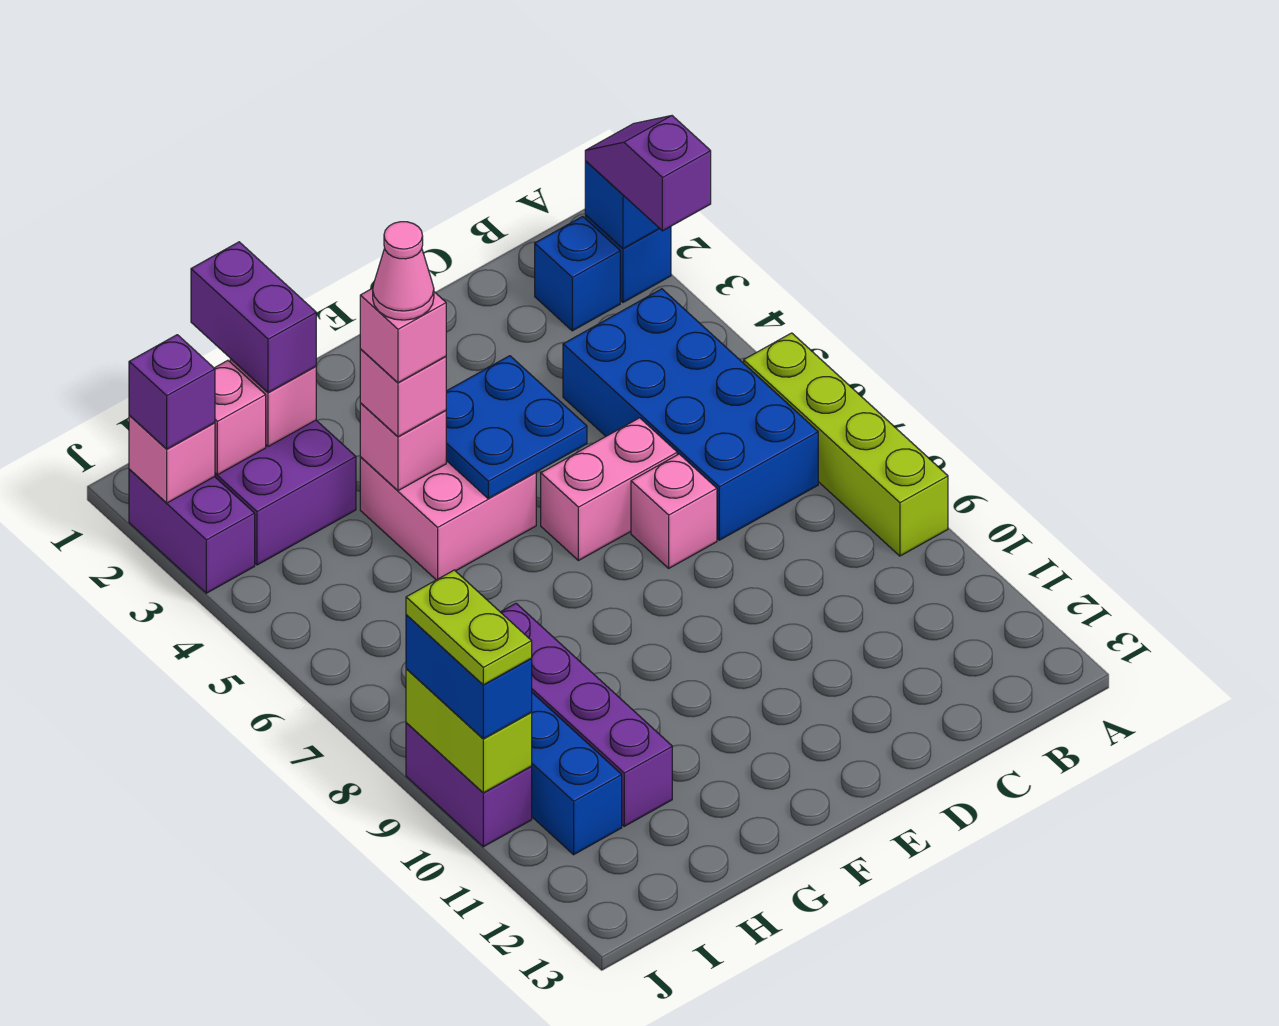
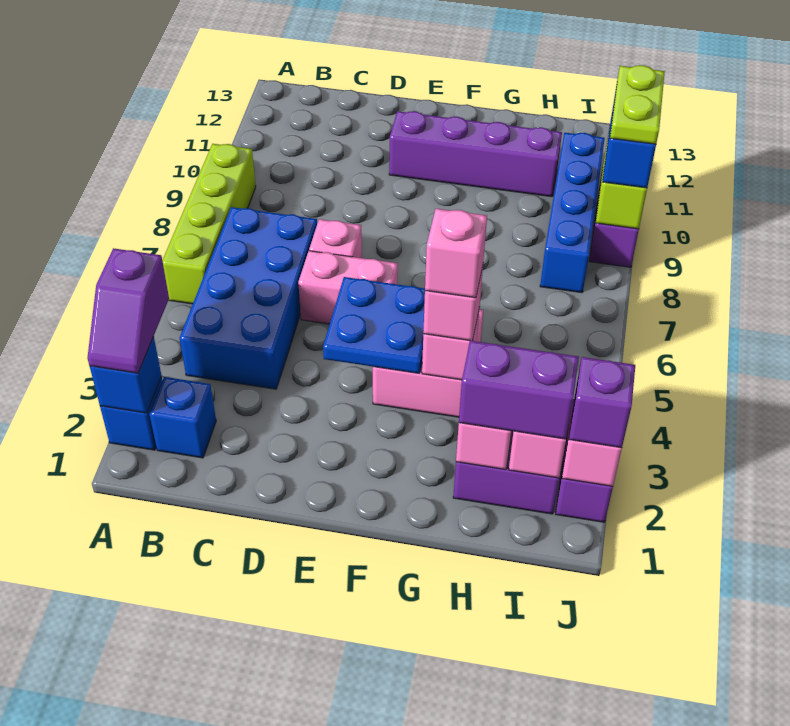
pink cone G4 level 5 -> none
purple brick H1:H2 level 3 -> purple brick H2:I2 level 3
purple brick H8:H11 level 1 -> purple brick E11:H11 level 1

